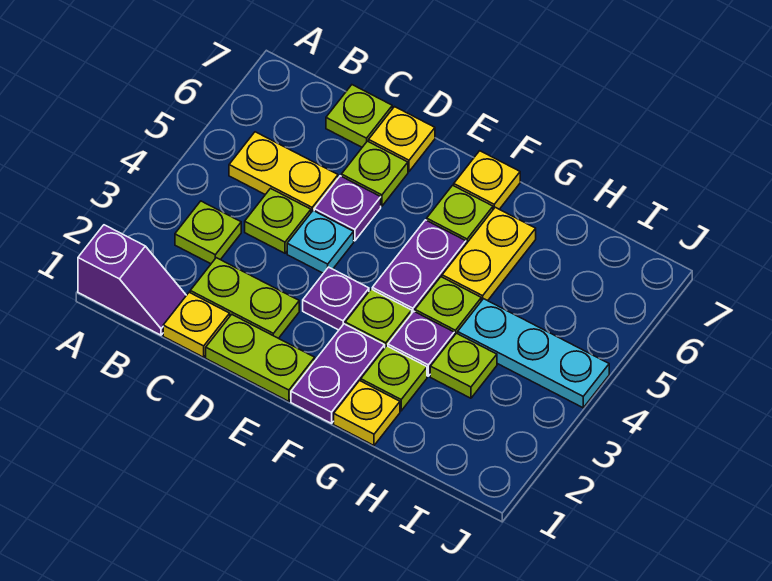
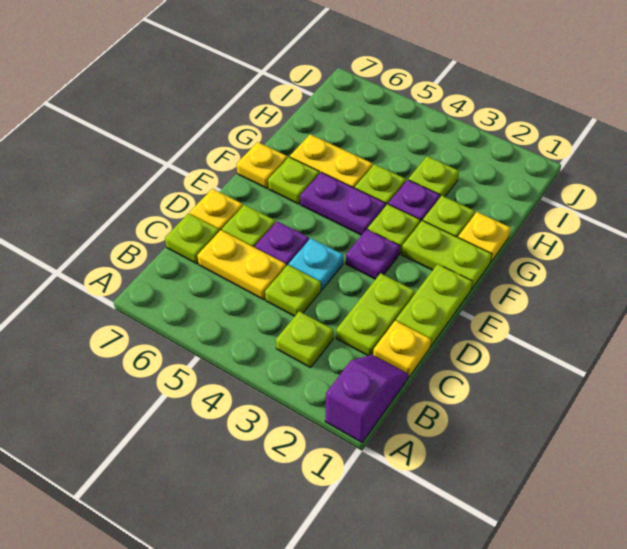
yellow plate B5:C5 level 1 -> yellow plate C5:C6 level 1
purple plate F1:F2 level 1 -> lime plate F1:F2 level 1
cyan plate H4:J4 level 1 -> none

